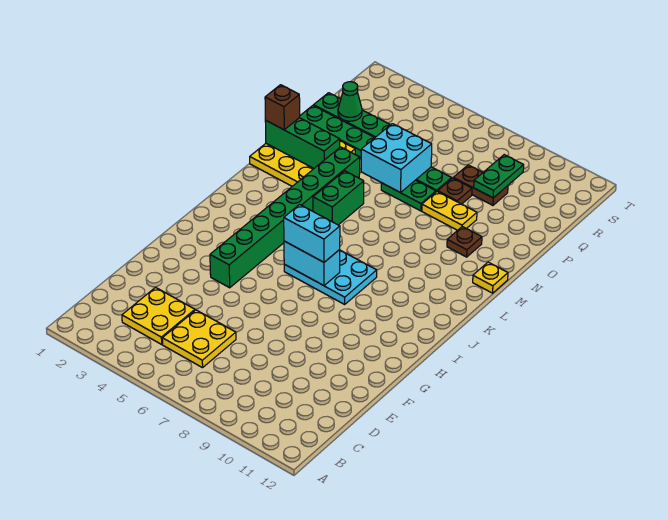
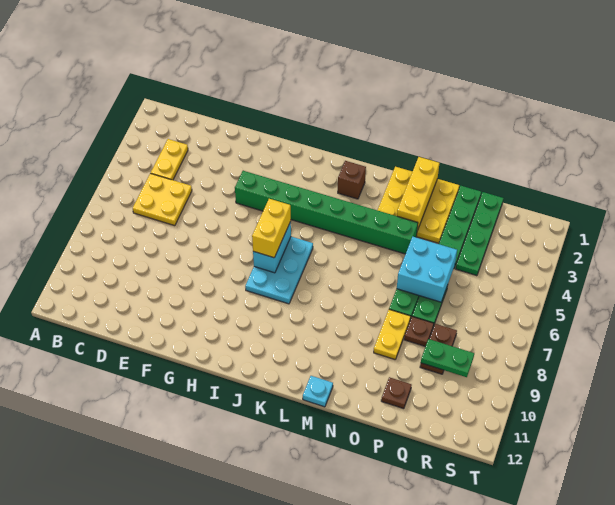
yellow plate C3:D4 level 1 -> yellow plate C3:C4 level 1
cyan brick I6:I7 level 3 -> yellow brick I6:I7 level 3
green brick L5:M5 level 1 -> none
yellow plate M12 level 1 -> cyan plate M12 level 1
green brick N1:N3 level 2 -> yellow brick N1:N3 level 2
brown brick N1 level 3 -> brown brick K2 level 1
brown plate N10 level 1 -> brown plate P11 level 1
green cone Q2 level 2 -> none

